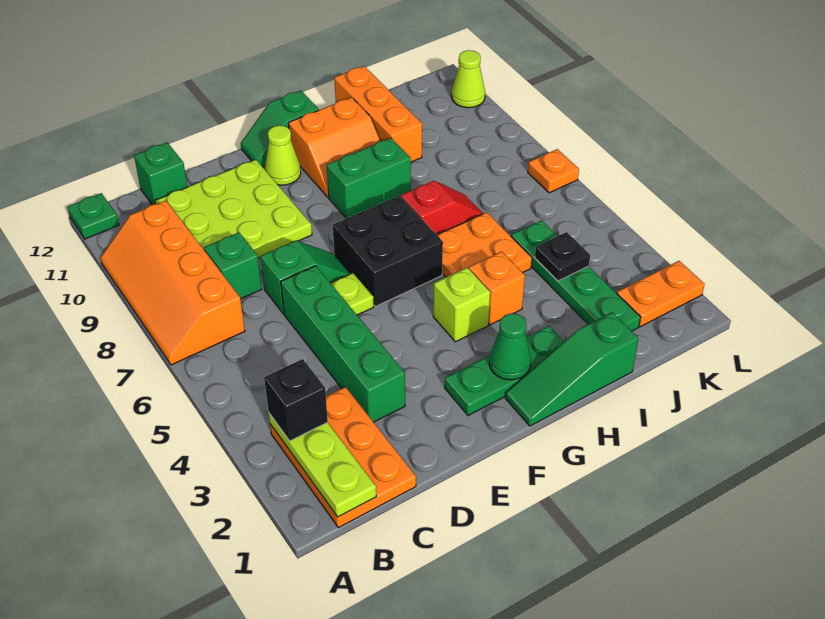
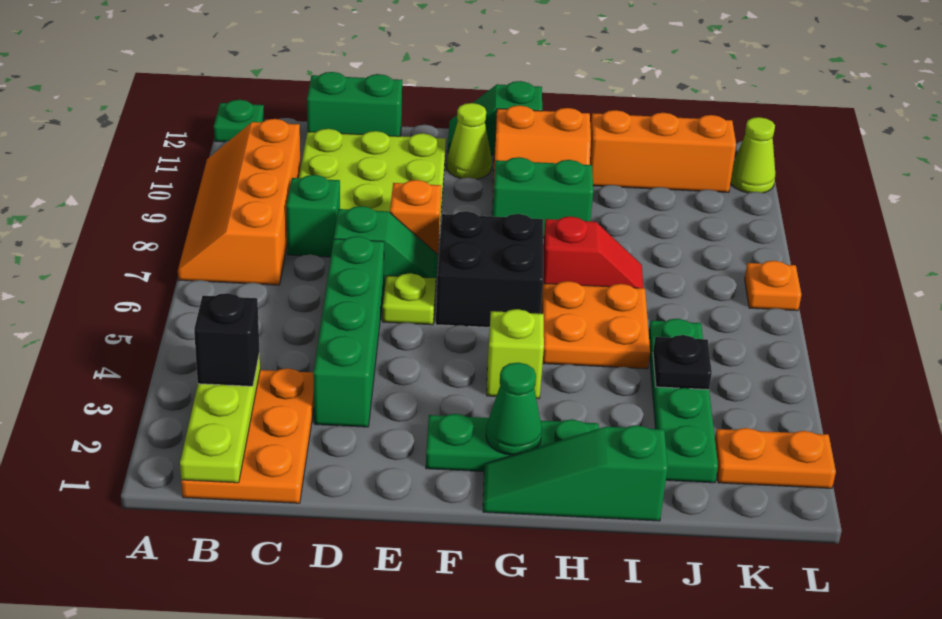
green brick C12 level 1 -> green brick C12:D12 level 1
orange brick H4 level 1 -> orange brick E8 level 1
orange brick I10:I12 level 1 -> orange brick I11:K11 level 1

